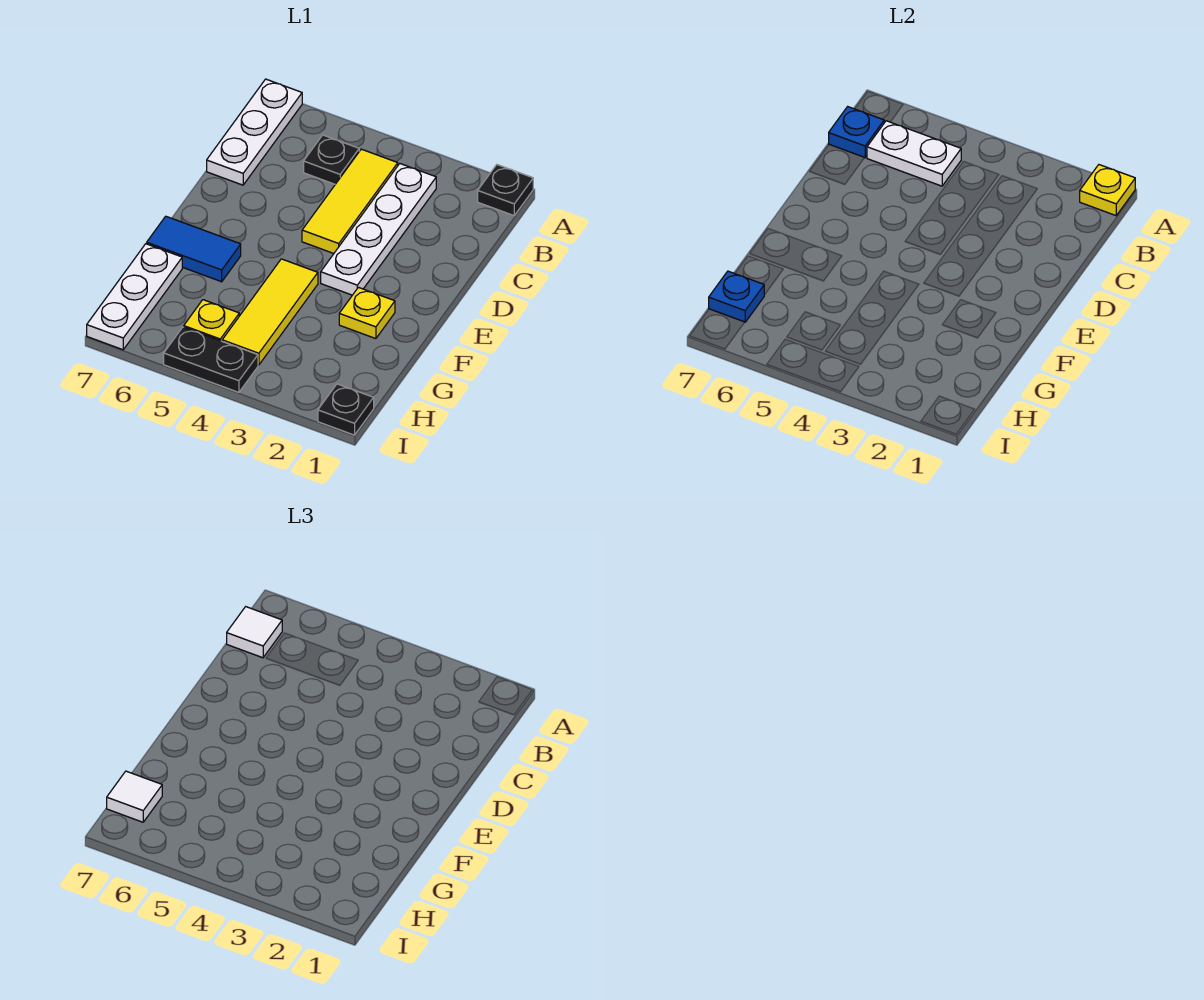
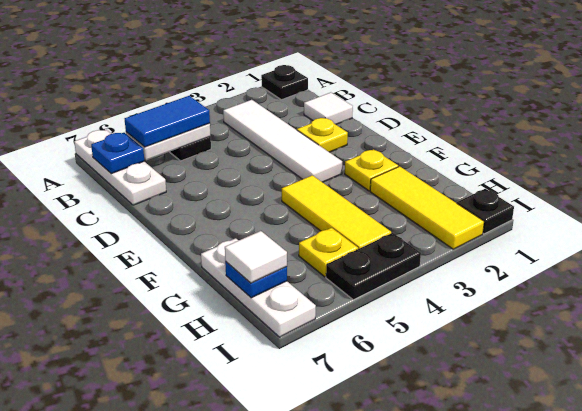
yellow plate A1 level 2 -> yellow plate D2 level 1
white plate B3:E3 level 1 -> white tile B3:E3 level 1
yellow tile B4:D4 level 1 -> yellow tile G2:I2 level 1
white tile B7 level 3 -> white tile C1 level 1
blue tile F6:F7 level 1 -> blue tile B5:B6 level 3

